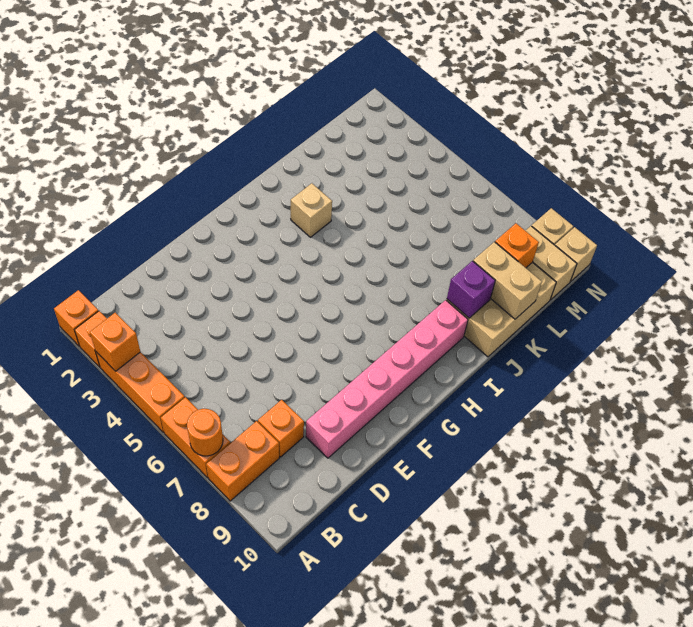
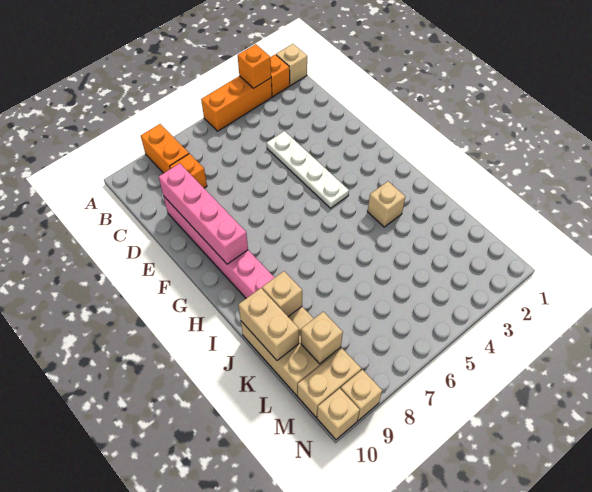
orange brick A1 level 1 -> tan brick A1 level 1
orange brick A6:A7 level 1 -> none
orange round brick A7 level 2 -> none
none -> white plate D4:G4 level 1
none -> pink brick D9:G9 level 2
purple brick J9 level 2 -> tan brick J9 level 2
tan brick K9:K10 level 2 -> tan brick J10:K10 level 2
orange brick L9 level 2 -> tan brick L9 level 2

